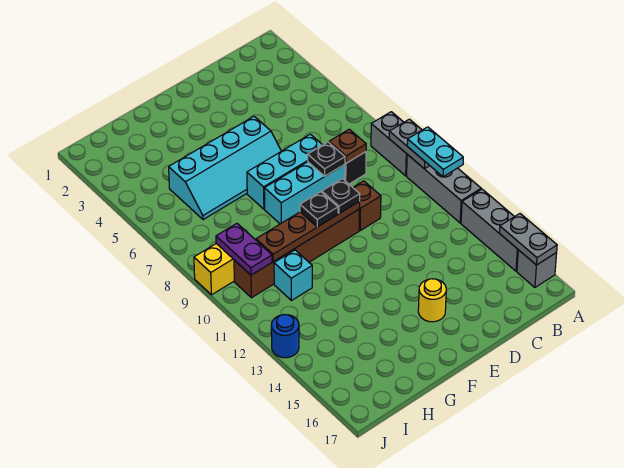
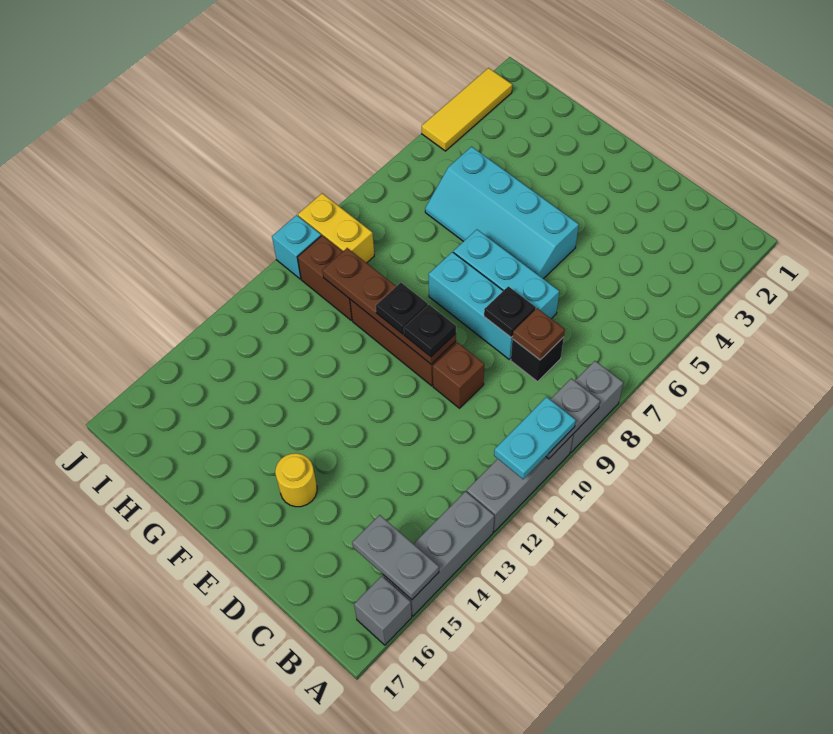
grey plate A15:A16 level 2 -> grey plate A15:B15 level 2
cyan brick H11 level 1 -> cyan brick J10 level 1
purple plate I9:I10 level 2 -> none
none -> yellow tile J2:J4 level 1
blue round brick J13 level 1 -> none

